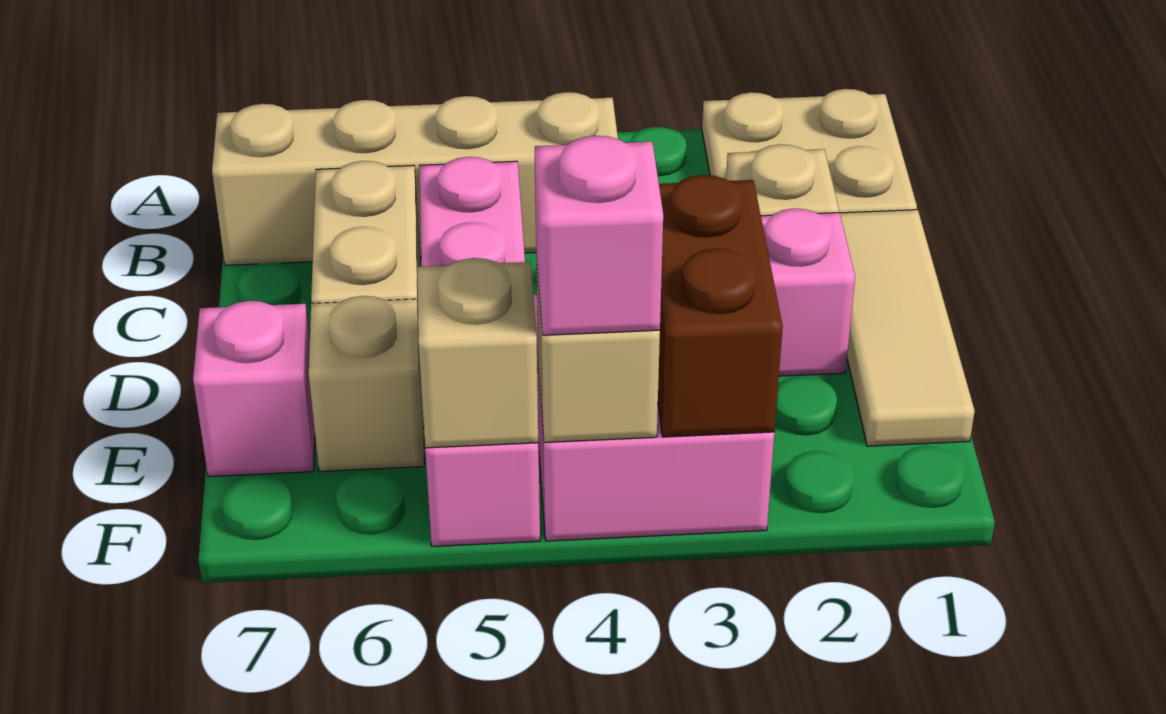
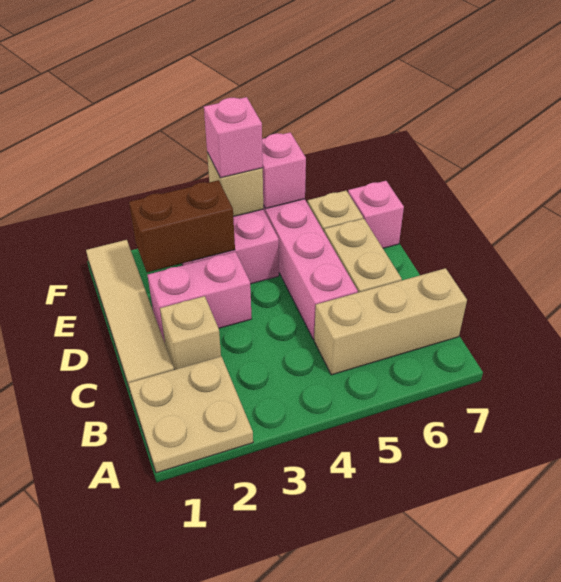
tan brick B4:B7 level 1 -> tan brick B5:B7 level 1
tan tile C1:E1 level 1 -> tan tile C1:F1 level 1
brown brick E3:F3 level 2 -> brown brick E2:E3 level 2
tan brick F5 level 2 -> pink brick F5 level 2

